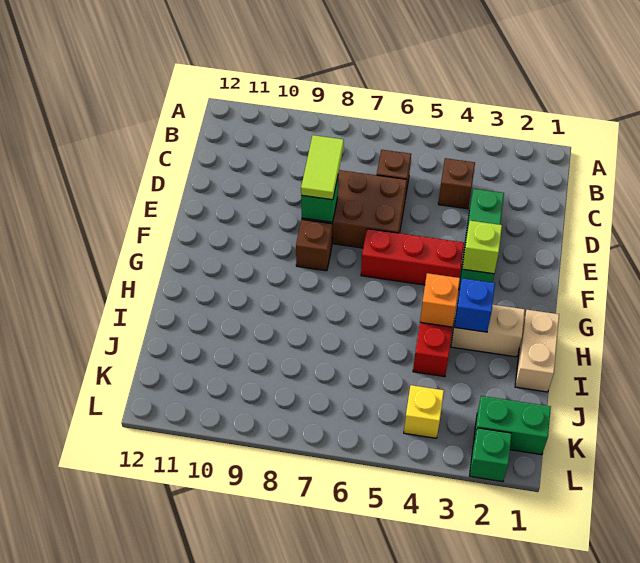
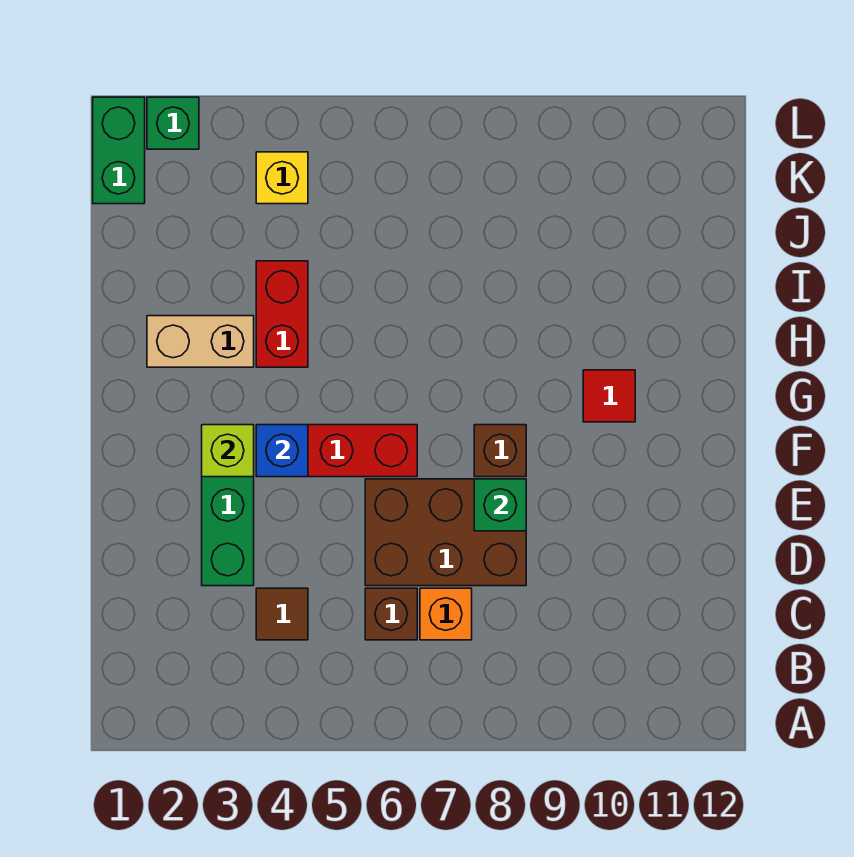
brown brick C4 level 1 -> brown tile C4 level 1
lime tile D8:E8 level 3 -> none
none -> red tile G10 level 1
tan brick H1:I1 level 1 -> none
blue brick H3 level 2 -> blue brick F4 level 2
orange brick H4 level 2 -> orange brick C7 level 1
green brick K1:K2 level 1 -> green brick K1:L1 level 1

